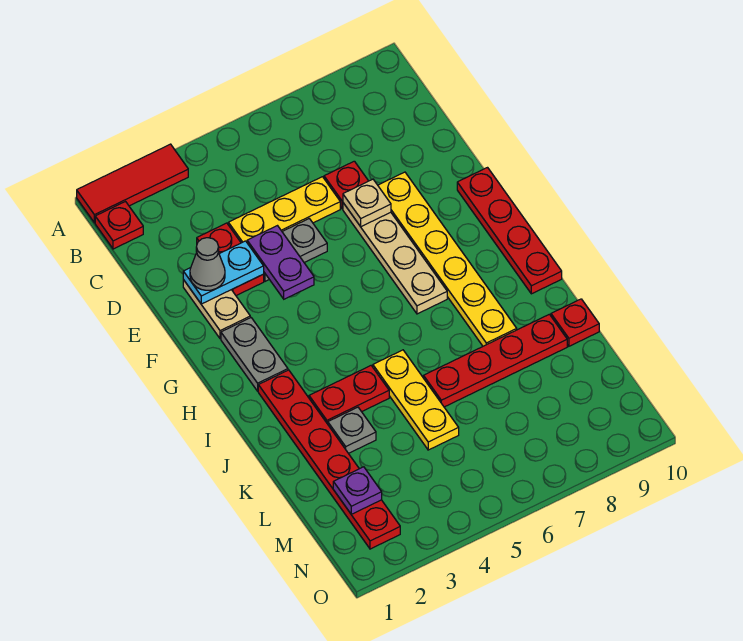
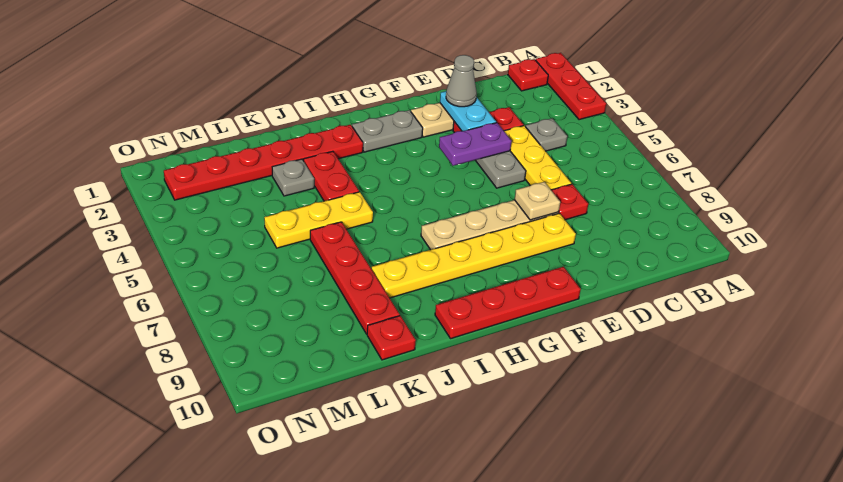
red tile A1:A3 level 1 -> red plate A1:A3 level 1
none -> grey plate C4 level 1
purple plate M2 level 2 -> none

